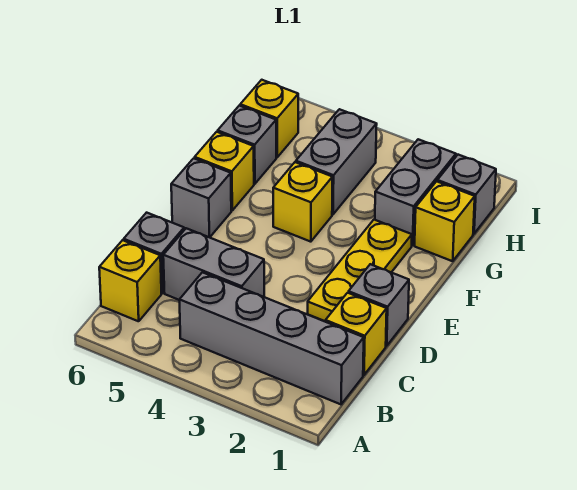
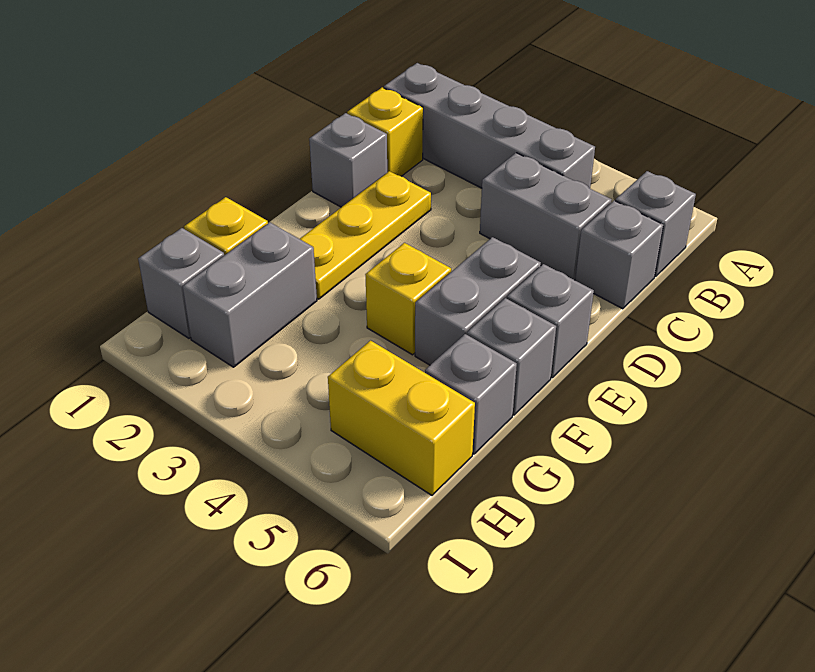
yellow brick B6 level 1 -> grey brick B6 level 1
yellow brick F6 level 1 -> grey brick F6 level 1
grey brick G4:H4 level 1 -> grey brick E5:F5 level 1
yellow brick H6 level 1 -> yellow brick H5:H6 level 1

